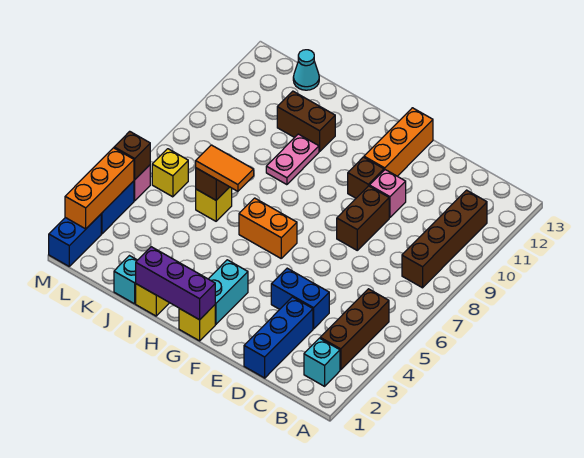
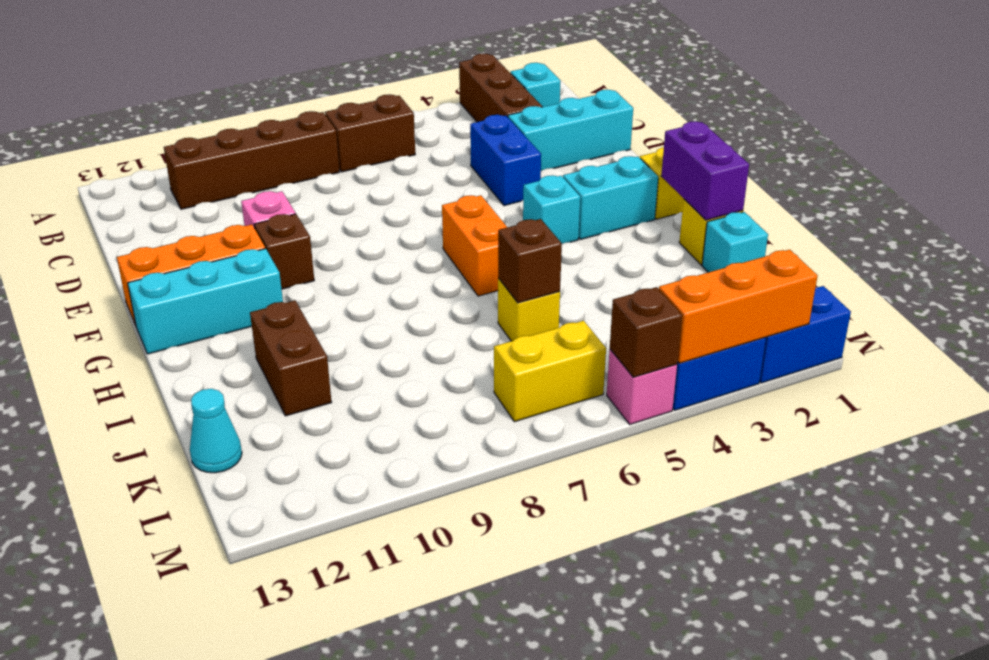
brown brick B3:B5 level 1 -> brown brick A3:C3 level 1
blue brick D1:D3 level 1 -> cyan brick D1:D3 level 1
brown brick E8:E9 level 1 -> brown brick B6:B7 level 1
purple brick G1:I1 level 2 -> purple brick H1:I1 level 2
none -> cyan brick G4 level 1
none -> cyan brick G11:G13 level 1
orange tile I6:J6 level 3 -> none
pink plate I9:I10 level 1 -> none
yellow brick L6 level 1 -> yellow brick L6:L7 level 1

